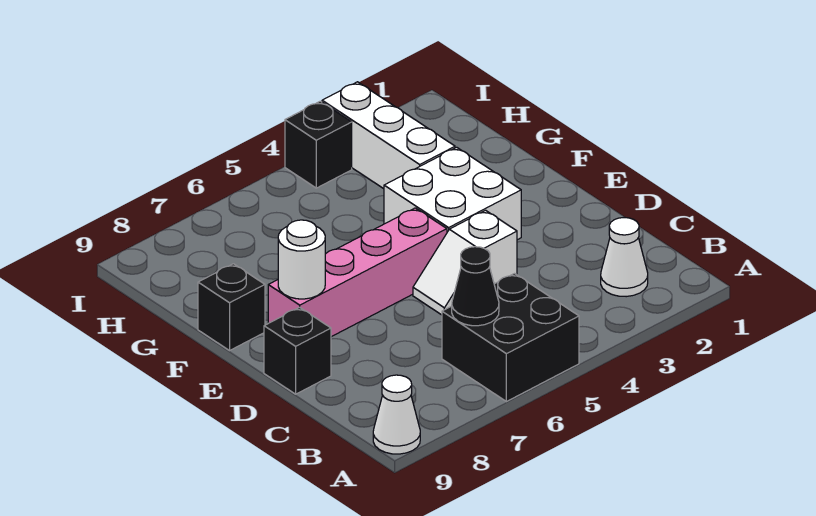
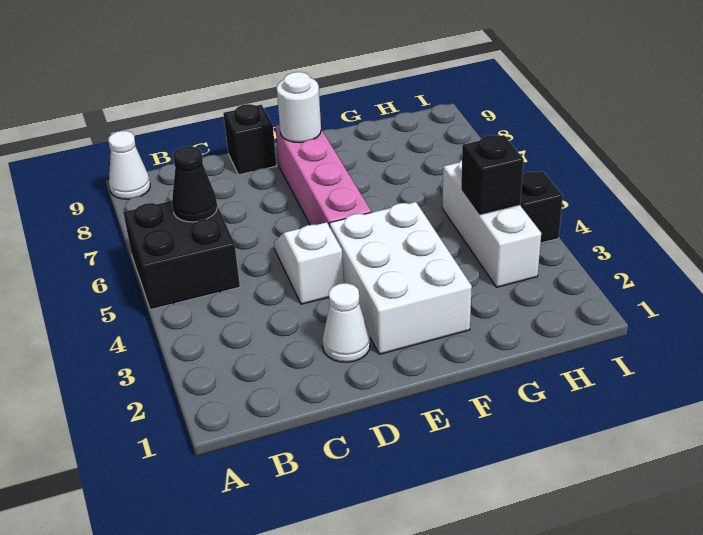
white cone B2 level 1 -> white cone D2 level 1
white brick E3:F4 level 1 -> white brick E2:F4 level 1
black brick F9 level 1 -> black brick H4 level 2
white brick G3:I3 level 1 -> white brick H3:H5 level 1

